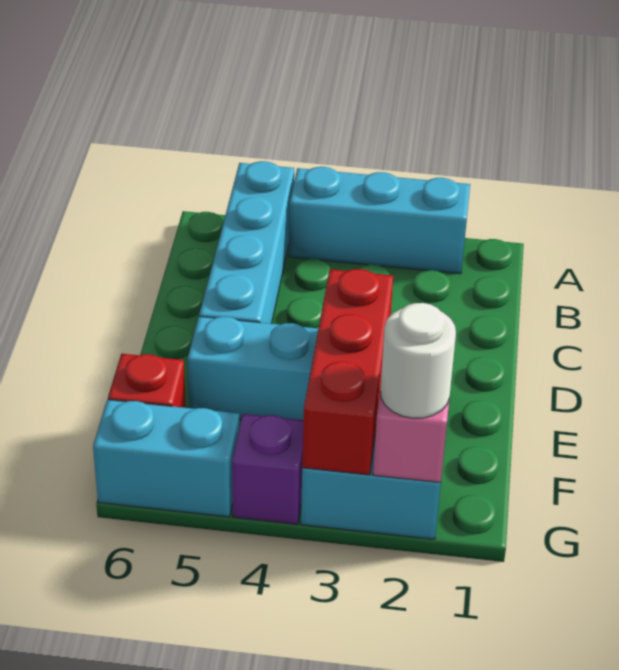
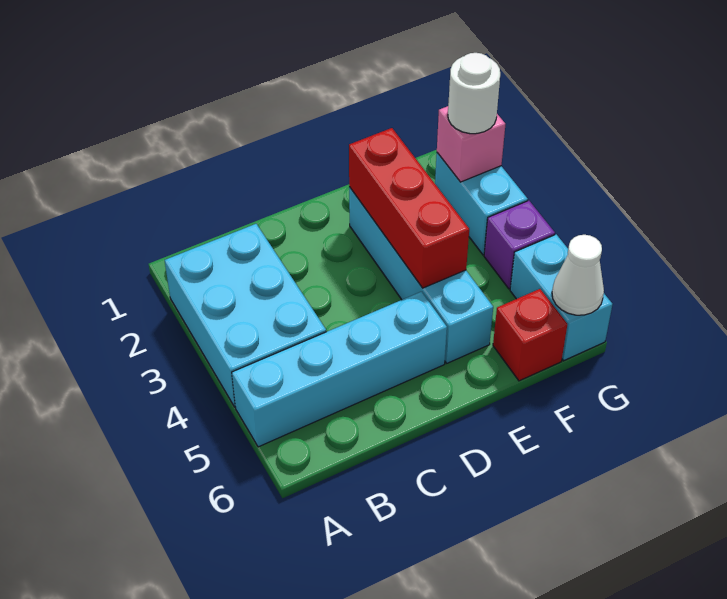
cyan brick A2:A4 level 1 -> cyan brick A2:B4 level 1
red brick E3:G3 level 2 -> red brick E2:E4 level 2
none -> white cone G6 level 2

